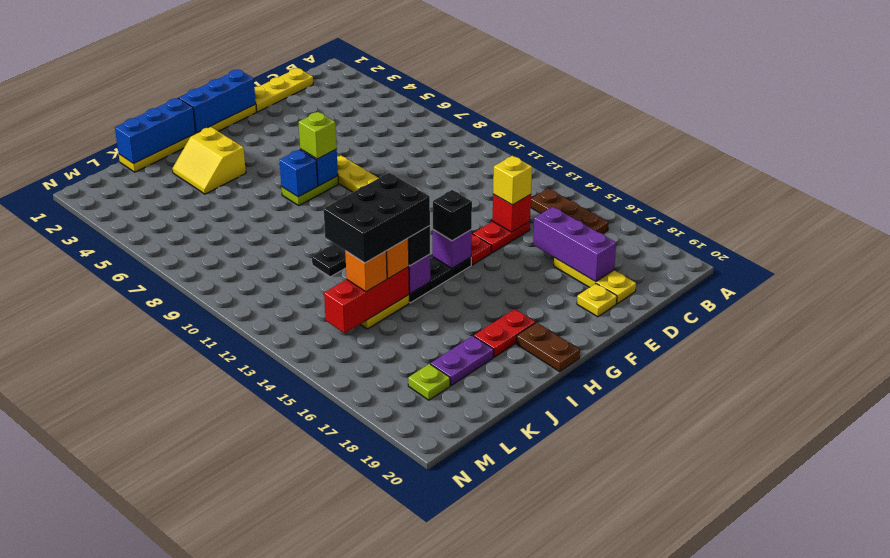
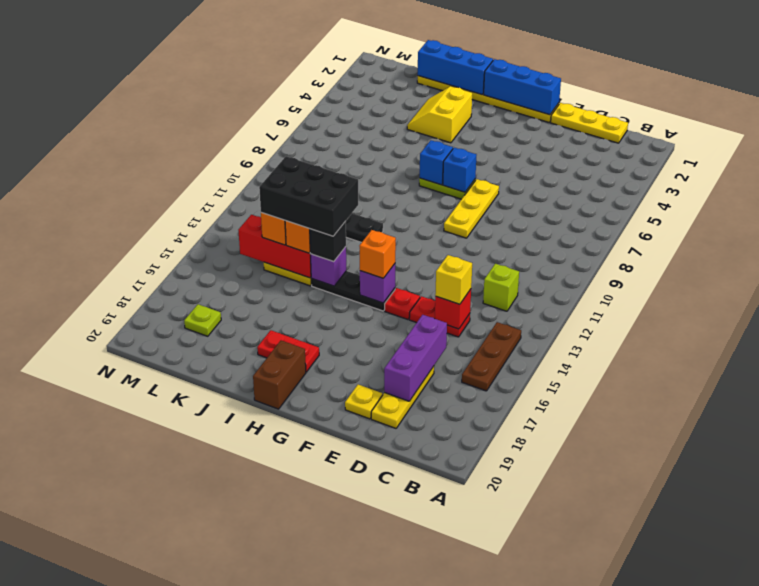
lime brick G7 level 3 -> lime brick C12 level 1
black brick G14 level 3 -> orange brick G14 level 3
brown plate H19:H20 level 1 -> brown brick H19:H20 level 1
purple plate J18:K18 level 1 -> none

